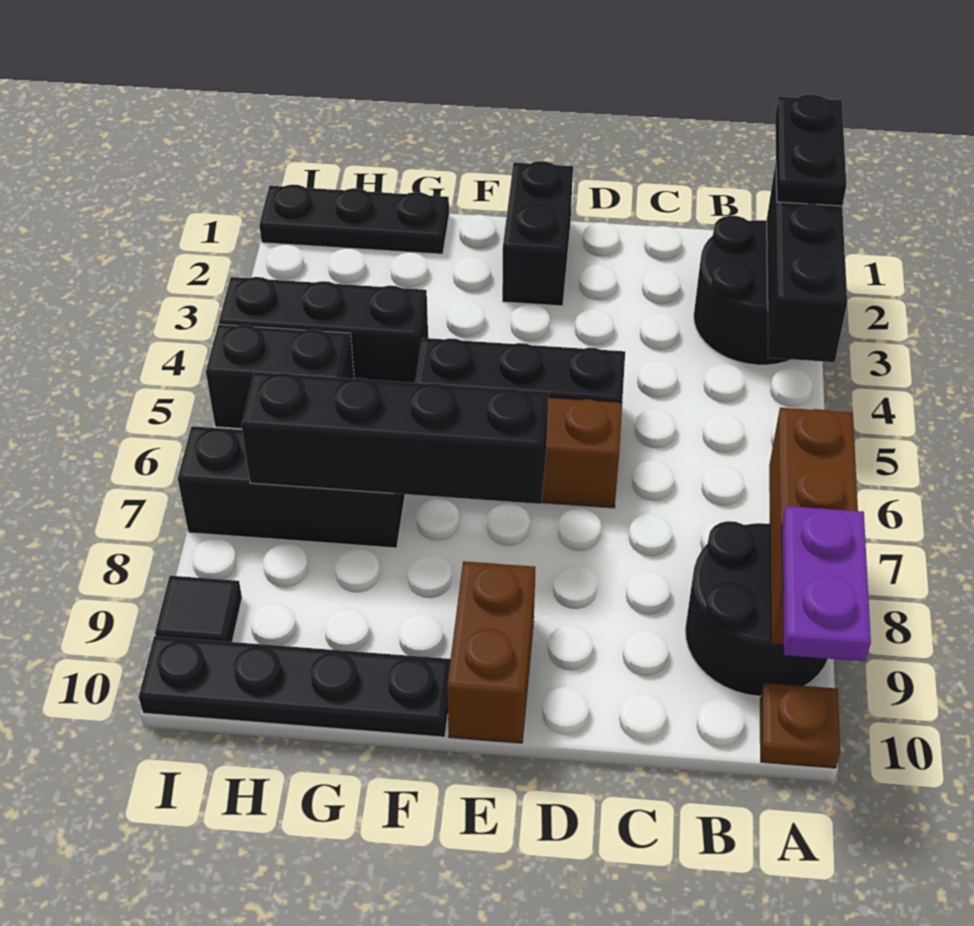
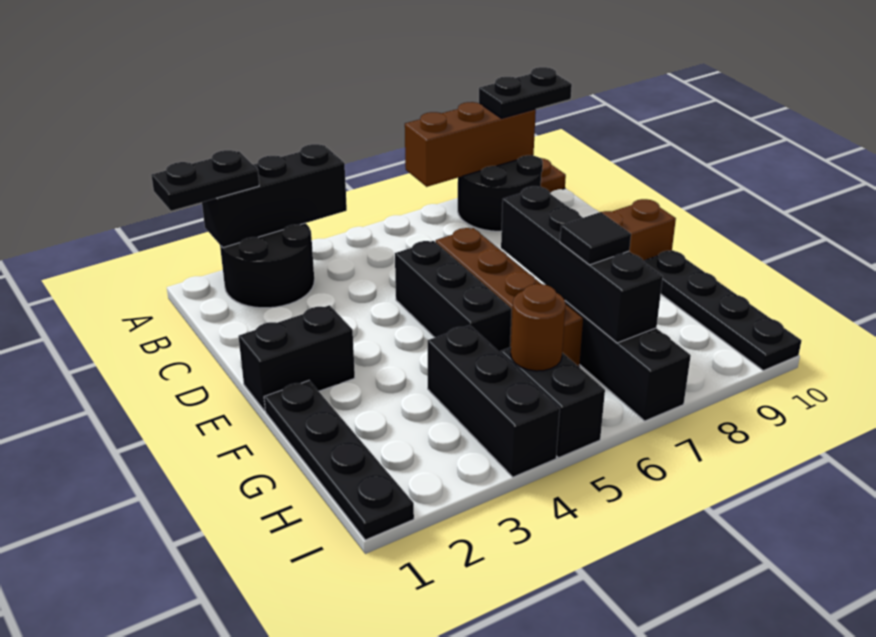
purple plate A9:A10 level 3 -> black plate A9:A10 level 3
black plate G1:I1 level 1 -> black plate F1:I1 level 1
none -> brown round brick H5 level 2
black tile I9 level 1 -> black tile G7 level 3

